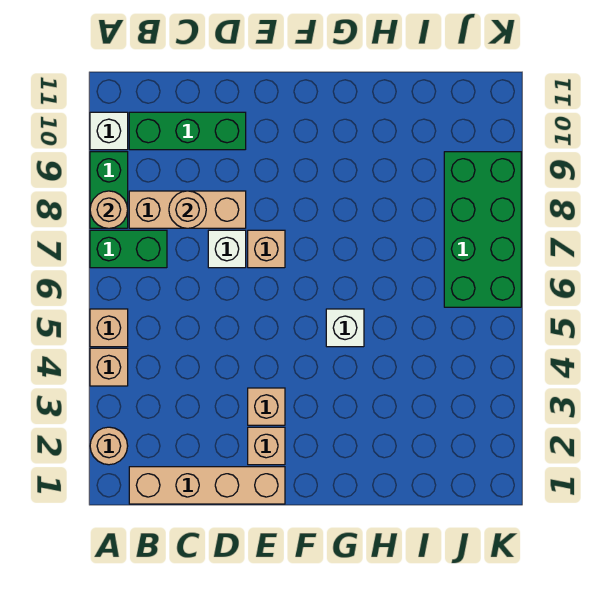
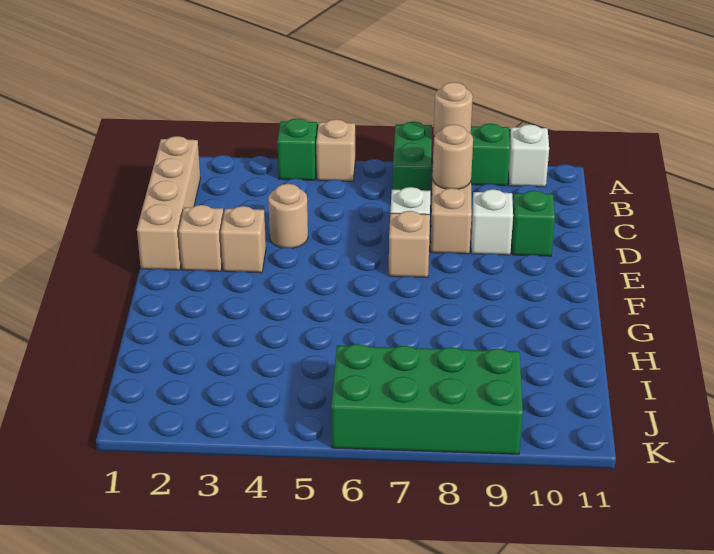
tan round brick A2 level 1 -> tan round brick D4 level 1
tan brick A4 level 1 -> green brick A4 level 1
green brick B10:D10 level 1 -> green brick D10 level 1
white brick G5 level 1 -> white brick D9 level 1

